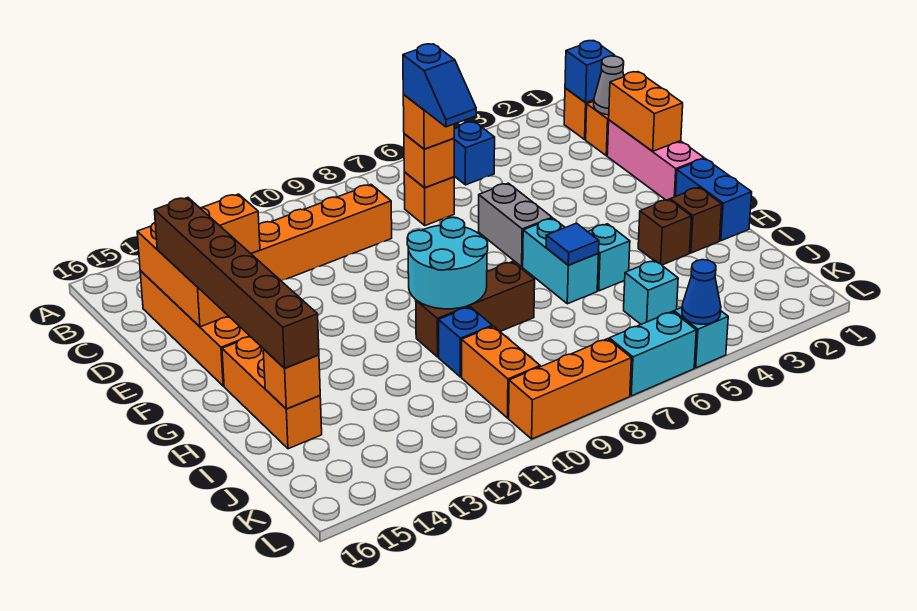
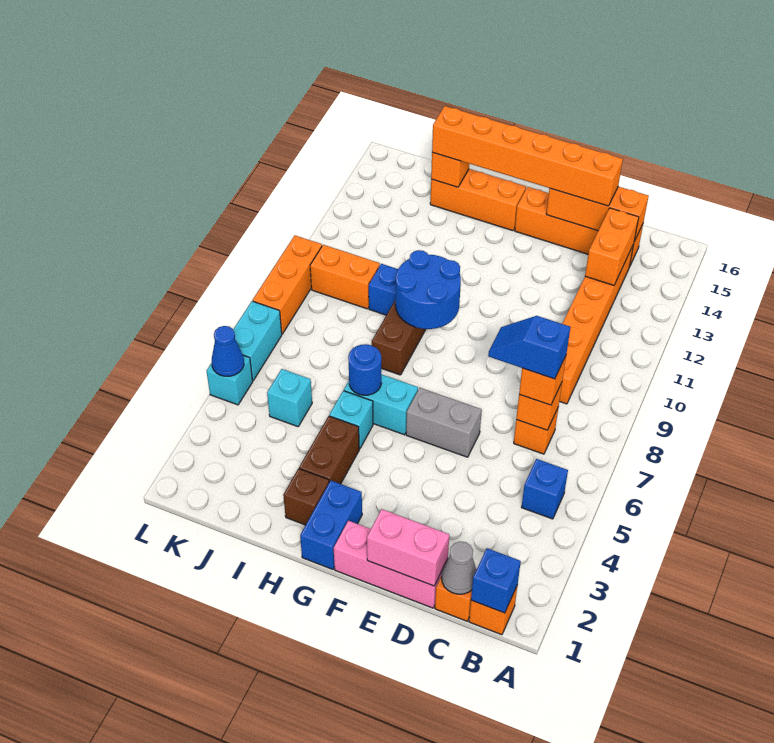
orange brick D1:E1 level 2 -> pink brick D1:E1 level 2
brown brick D15:I15 level 3 -> orange brick D15:I15 level 3
blue brick G1:H1 level 1 -> blue brick G1:G2 level 1
cyan round brick G9:H10 level 2 -> blue round brick G9:H10 level 2
brown brick H3 level 1 -> brown brick H3:H4 level 1
blue tile H6 level 2 -> blue round brick H6 level 2

